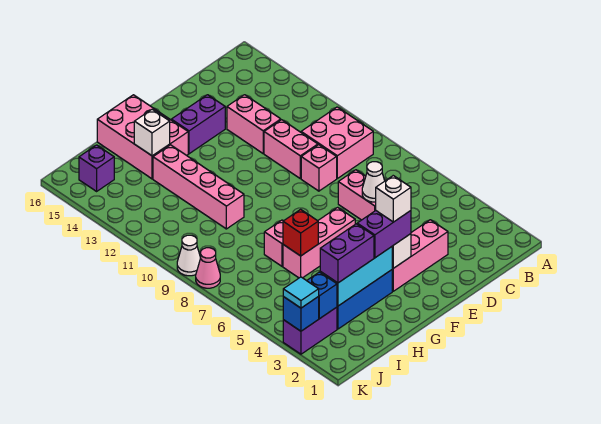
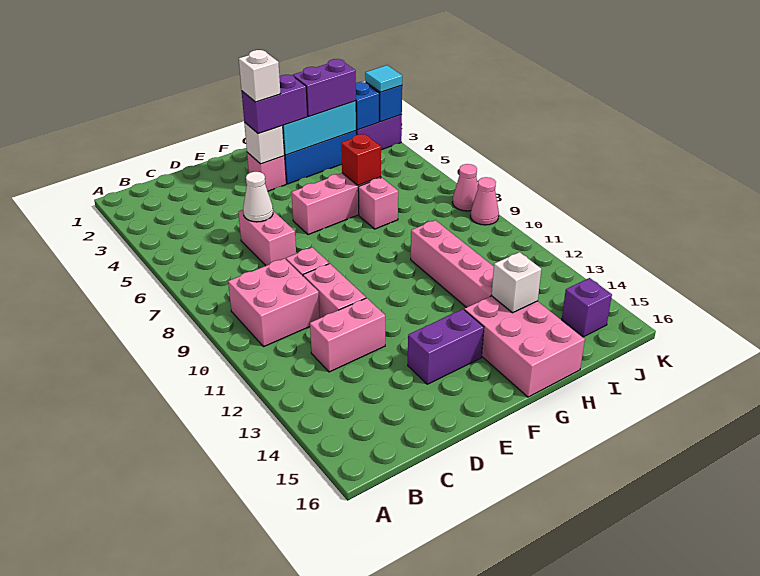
pink brick D3:F3 level 1 -> pink brick F3 level 1
pink brick D12:D13 level 1 -> pink brick C12:D12 level 1
white cone K9 level 1 -> pink cone K9 level 1

